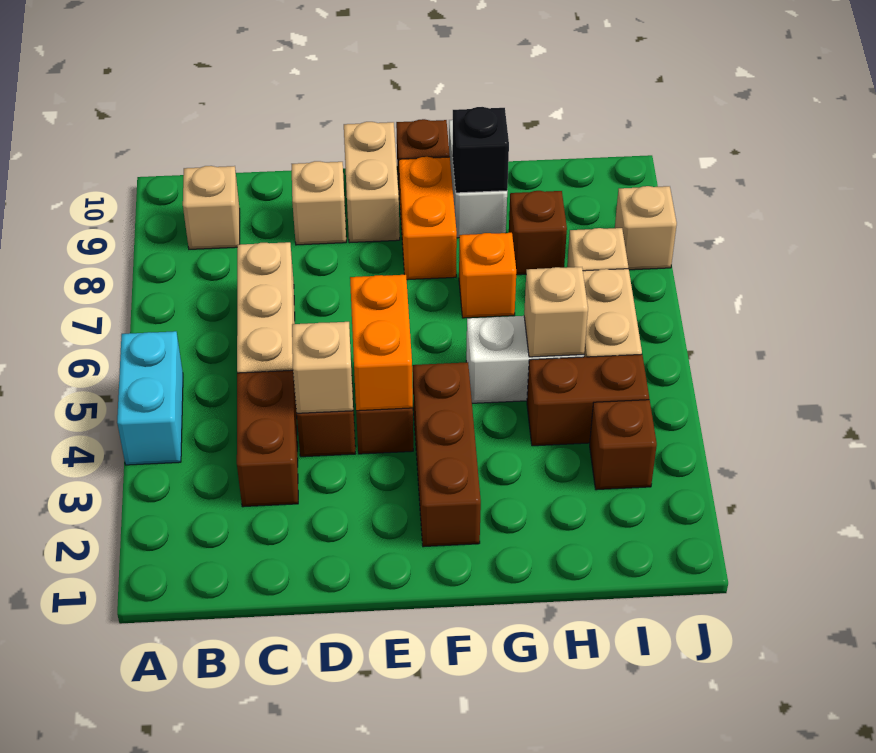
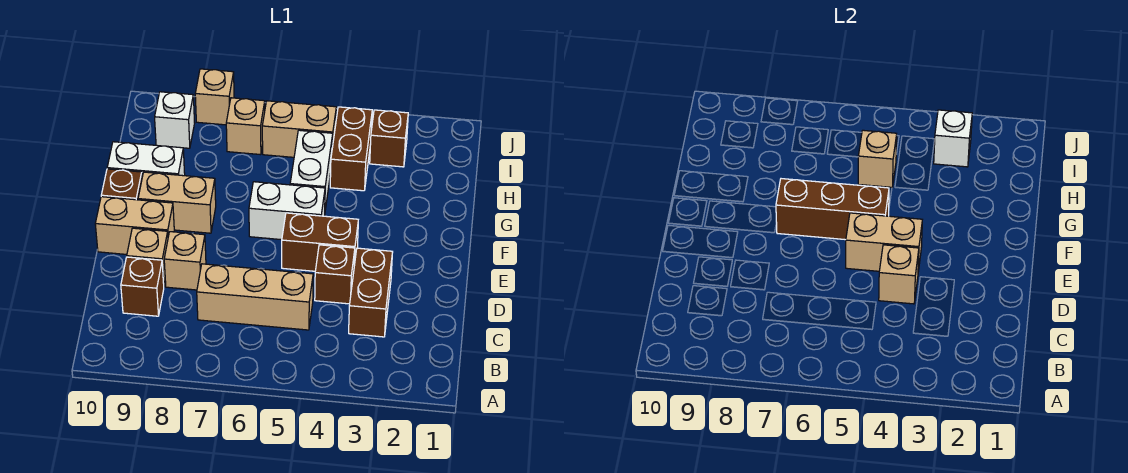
cyan brick A4:A5 level 1 -> none
tan brick B9 level 1 -> tan brick D8 level 1
brown brick C3:C4 level 1 -> brown brick C3:D3 level 1
orange brick E4:E5 level 2 -> tan brick E4:E5 level 2
brown brick F2:F4 level 1 -> brown brick F5:F7 level 2
none -> white brick F5:F6 level 1
orange brick F8:F9 level 1 -> tan brick F8:F9 level 1
orange brick G7 level 1 -> none
black brick G9 level 2 -> none
brown brick H8 level 1 -> brown brick C9 level 1
none -> white brick I3 level 2
none -> white brick I9 level 1

